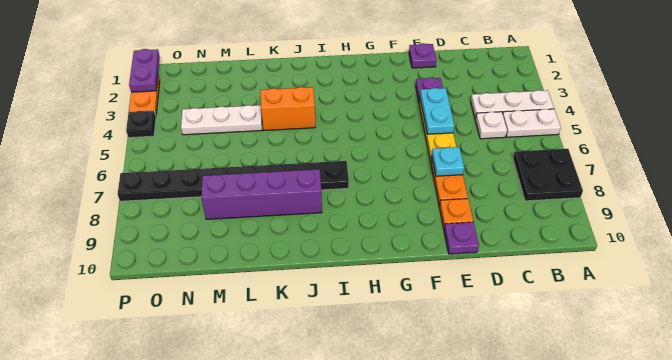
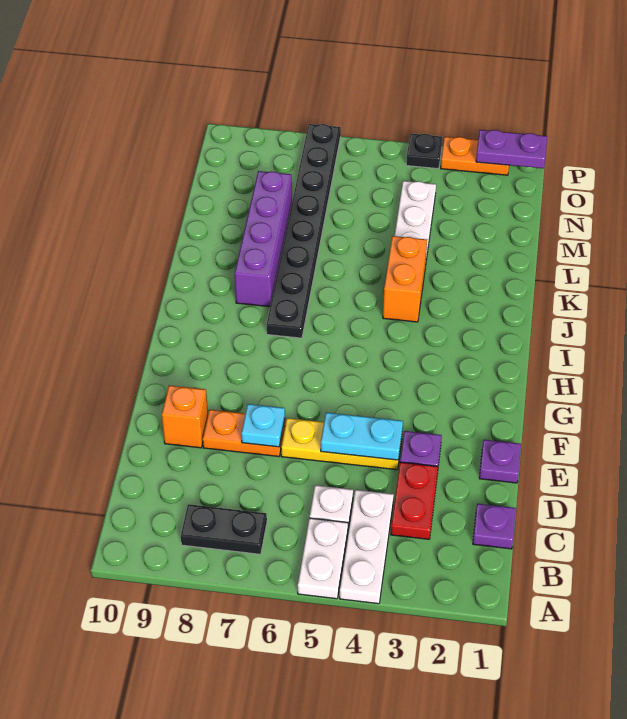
black plate A7:B8 level 1 -> black plate B7:B8 level 1
none -> red plate C3:D3 level 1
orange plate E9 level 1 -> orange brick E9 level 1
purple plate E10 level 1 -> purple plate C1 level 1

